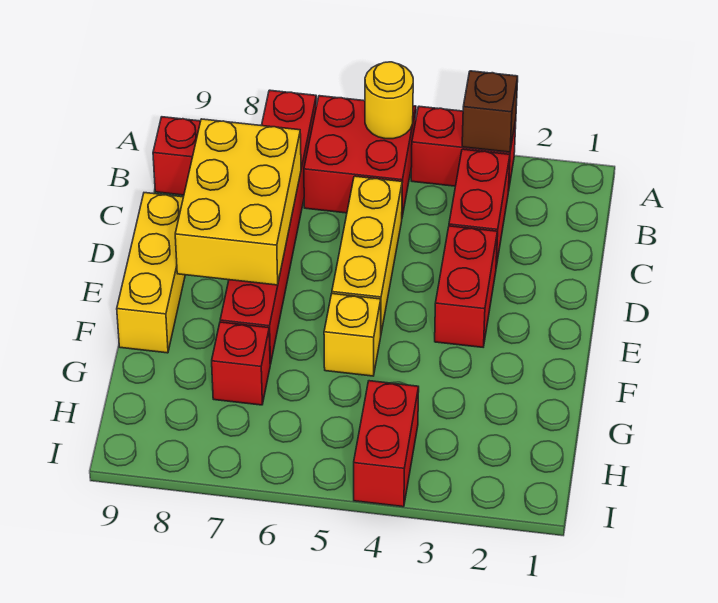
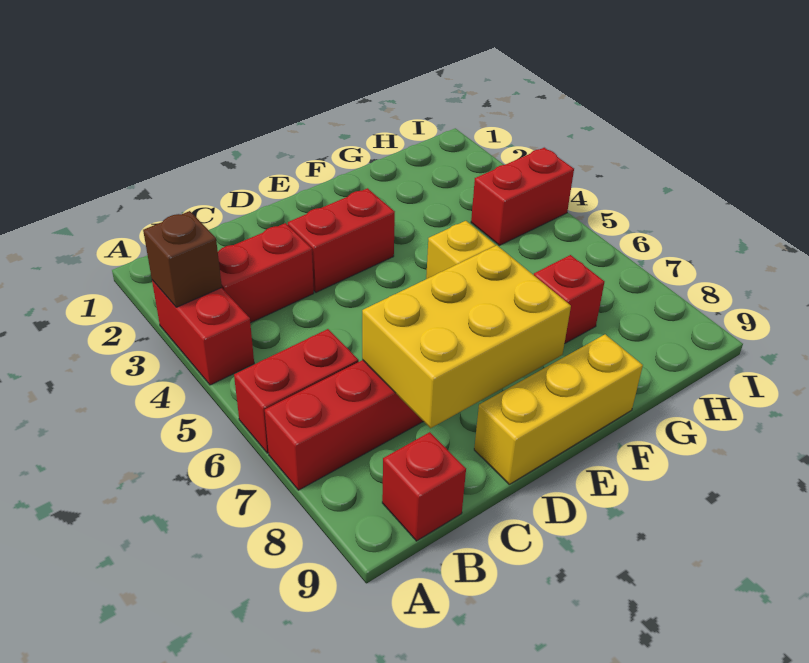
red brick A5:B6 level 1 -> red brick A6:B6 level 1
yellow round brick A5 level 2 -> none
yellow brick C5:E5 level 1 -> none

